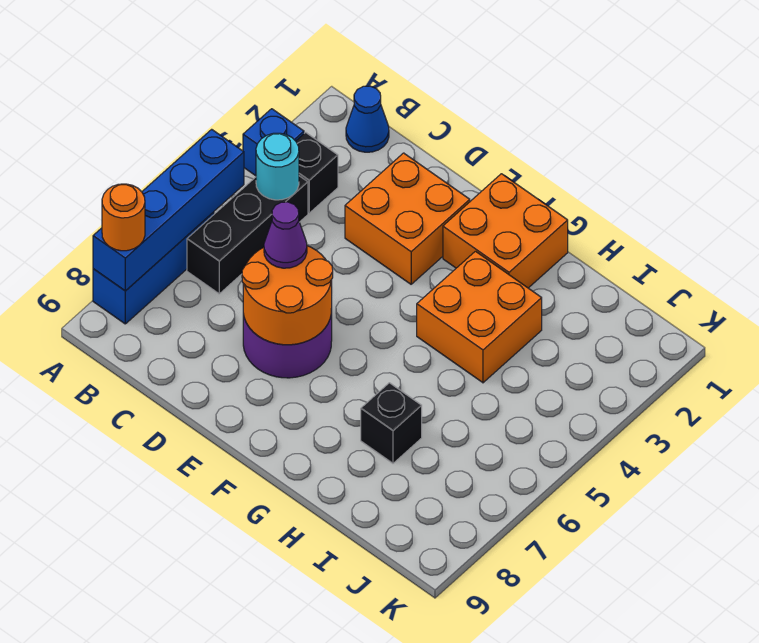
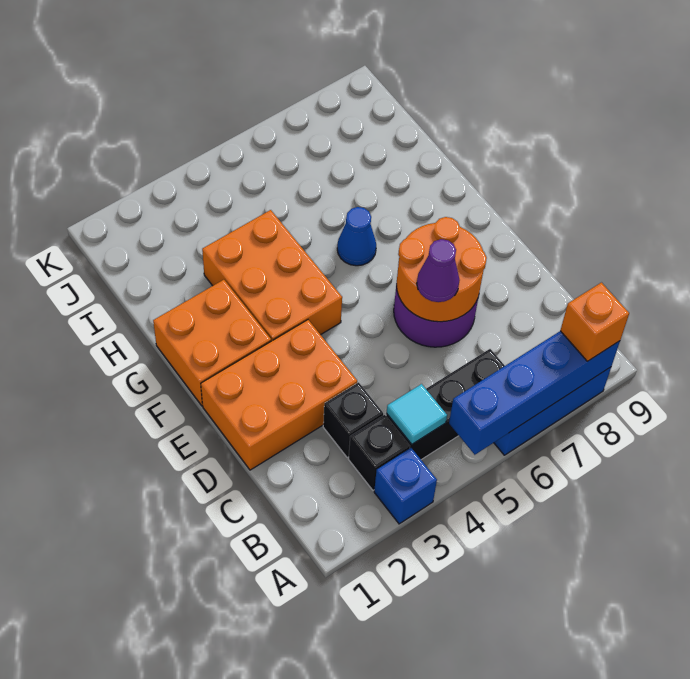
orange round brick A8 level 3 -> orange brick A8 level 3
blue cone B1 level 1 -> blue cone G6 level 1
cyan round brick B4 level 2 -> cyan tile B4 level 2
orange brick D2:E3 level 1 -> orange brick D1:E3 level 1
orange brick G3:H4 level 1 -> orange brick F3:H4 level 1
black brick H7 level 1 -> black brick C3 level 1

